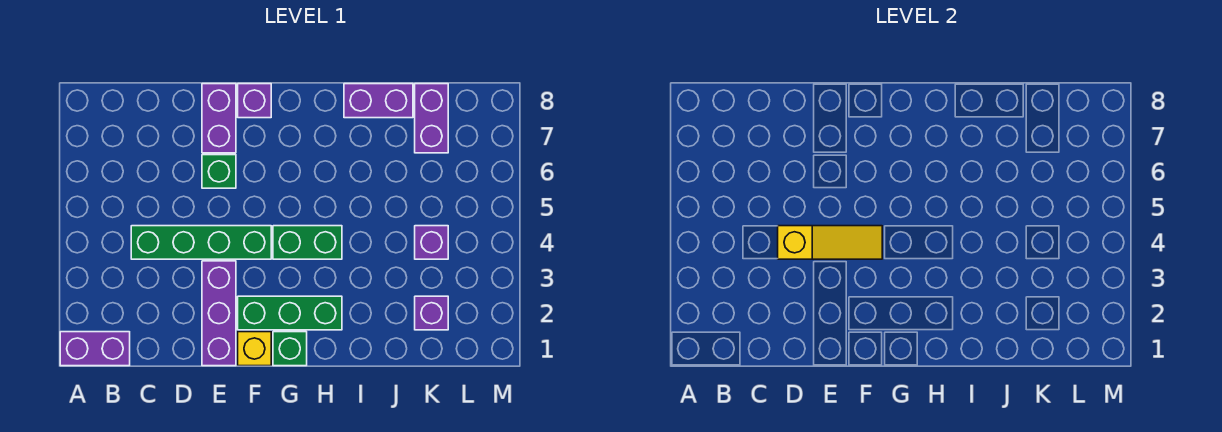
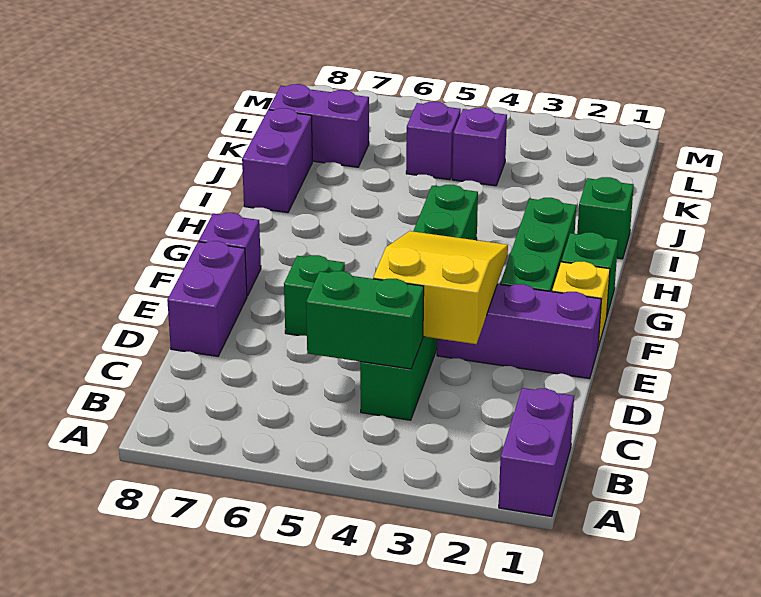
none -> green brick C4:C5 level 2
yellow slope D4:F4 level 2 top D -> yellow slope D3:F4 level 2 top D
purple brick E7:E8 level 1 -> purple brick D8:E8 level 1
none -> green brick I1 level 1
purple brick K2 level 1 -> purple brick K5 level 1

